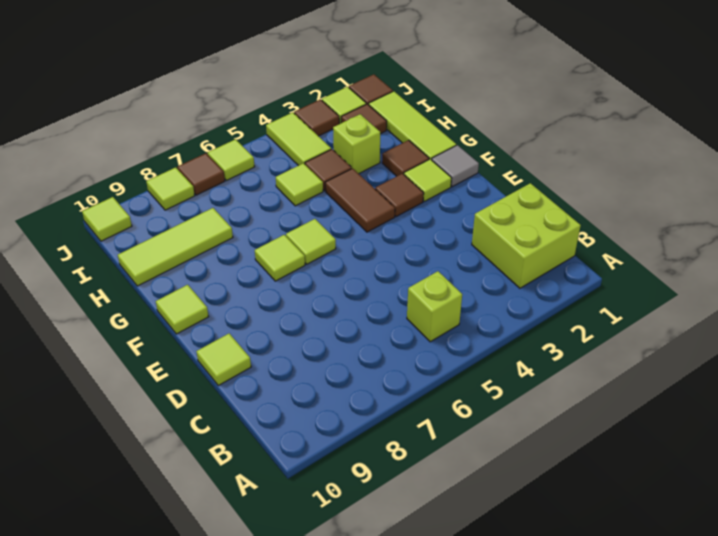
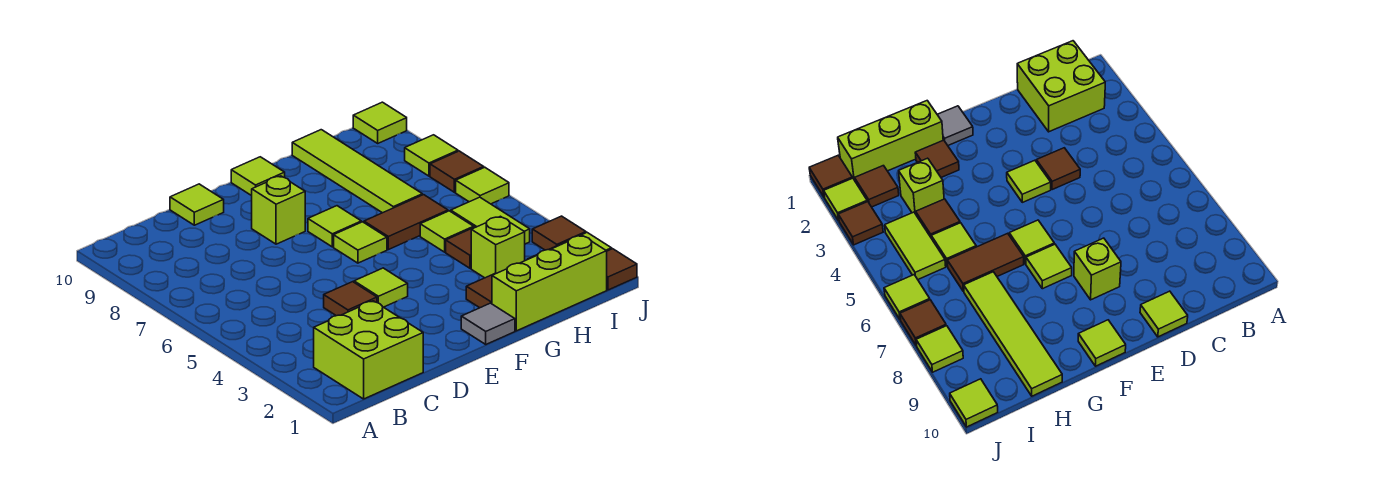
lime brick B5 level 1 -> lime brick E8 level 1
lime tile F2 level 1 -> lime tile E4 level 1
brown tile F3 level 1 -> brown tile D4 level 1
brown tile F4:G4 level 1 -> brown tile G6:H6 level 1
lime tile G1:I1 level 1 -> lime brick G1:I1 level 1
lime tile H8:H10 level 1 -> lime tile H7:H10 level 1
lime tile I4:J4 level 1 -> lime tile I4:I5 level 1

